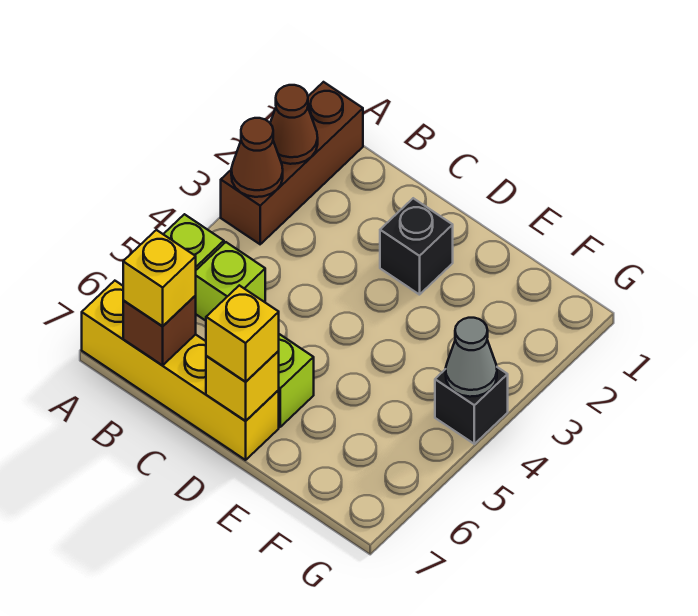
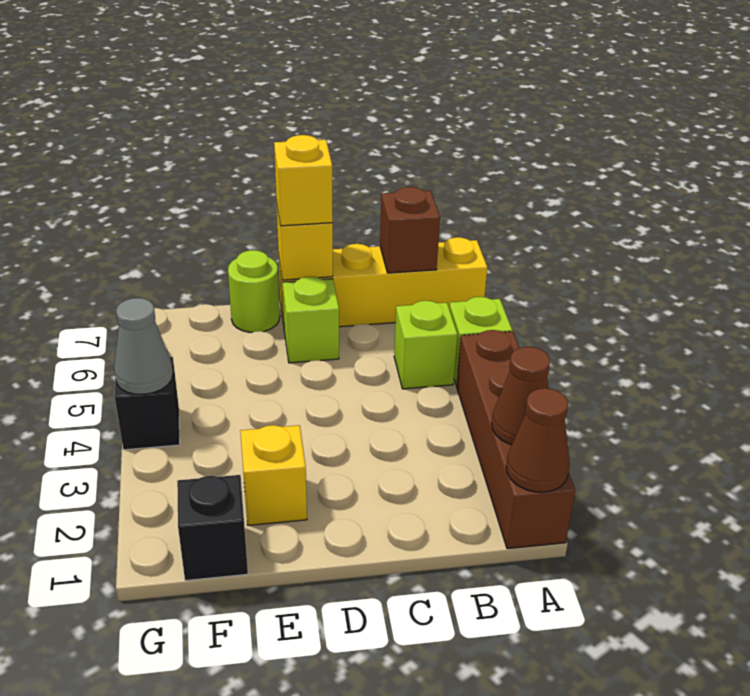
brown brick A1:A3 level 1 -> brown brick A1:A4 level 1
brown cone A3 level 2 -> brown cone A1 level 2
yellow brick B7 level 3 -> yellow brick E2 level 1
black brick D2 level 1 -> black brick F1 level 1
none -> lime round brick E7 level 1

